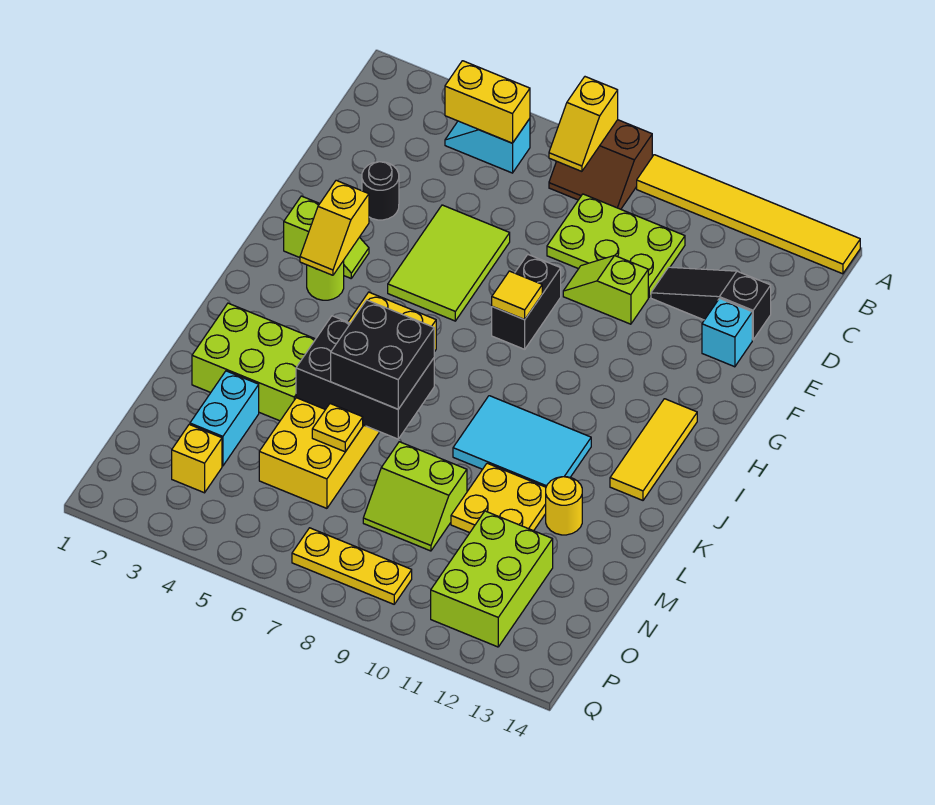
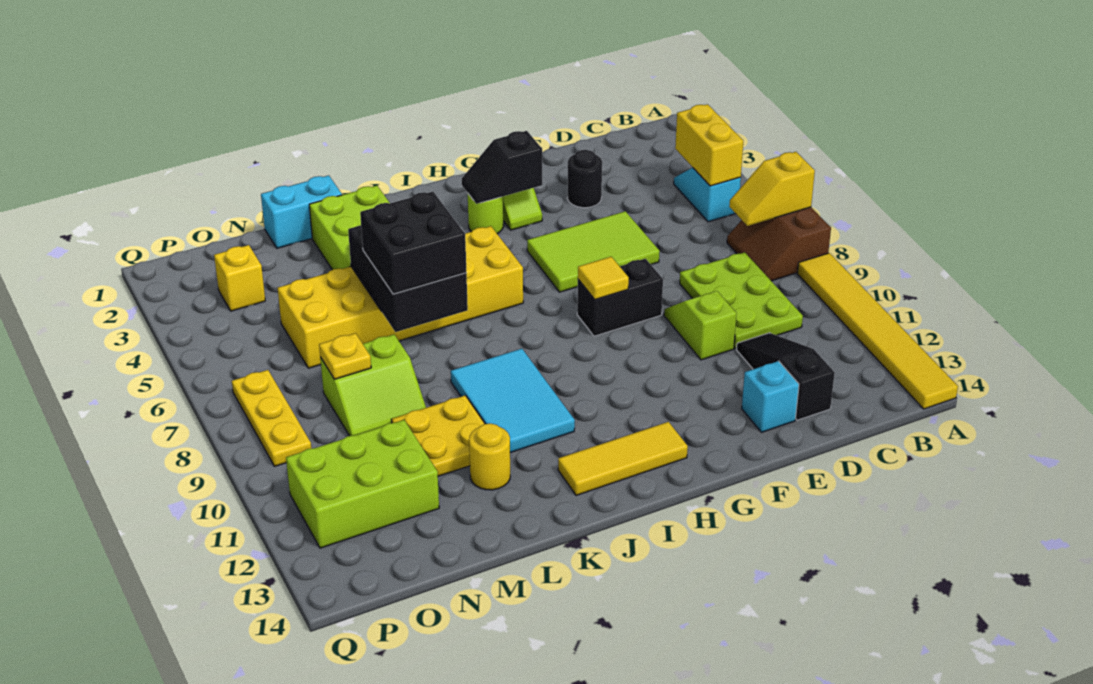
yellow slope G3:H3 level 2 top G -> black slope G3:H3 level 2 top G
cyan brick M3:N3 level 1 -> cyan brick L1:M1 level 1
yellow plate M6 level 2 -> yellow plate N8 level 2
lime slope M8:N9 level 1 top M -> lime slope M8:N9 level 1 top 8

